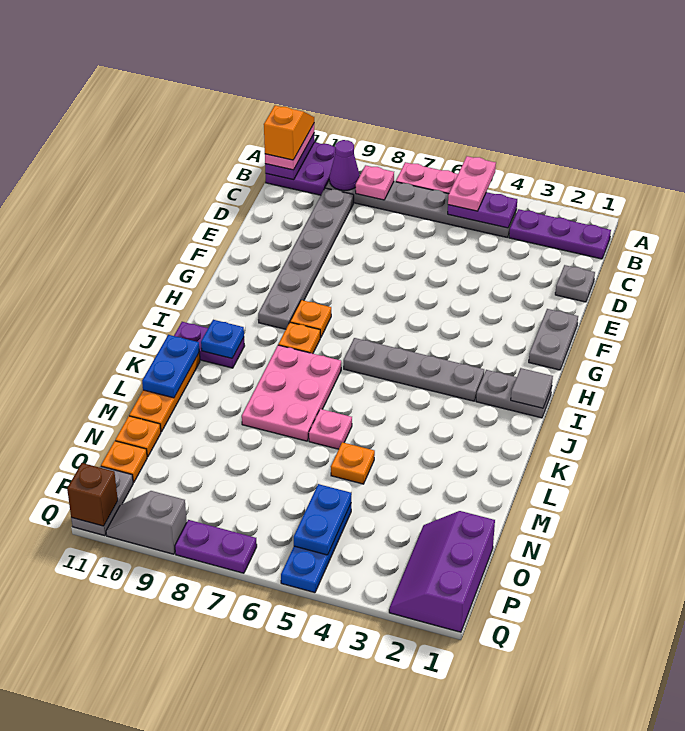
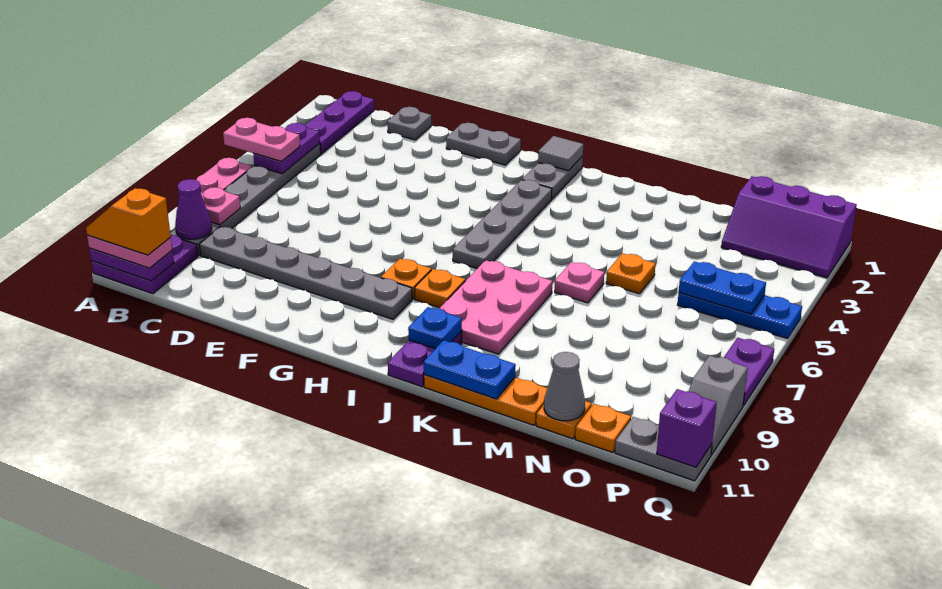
pink plate J7:L8 level 1 -> pink plate J7:K9 level 1
none -> grey cone N11 level 2
brown brick Q11 level 2 -> purple brick Q11 level 2

